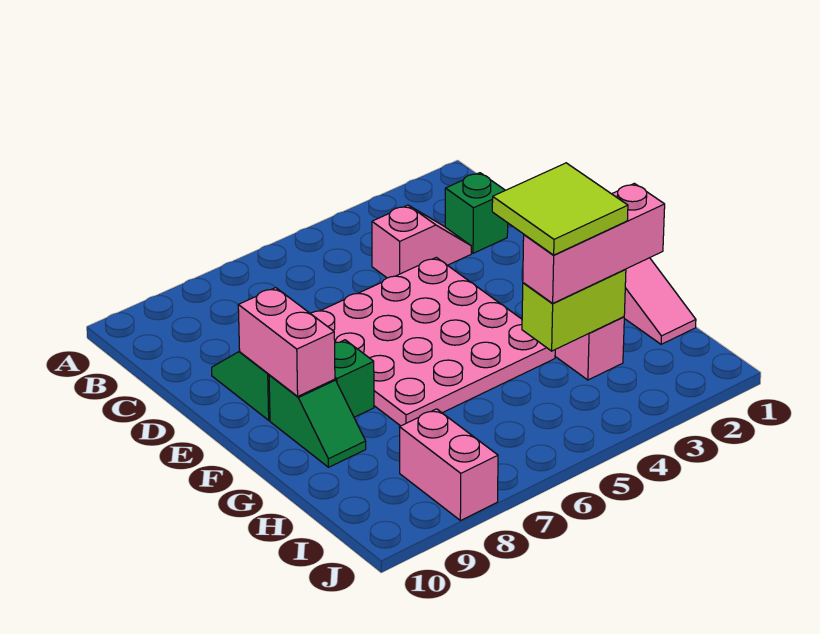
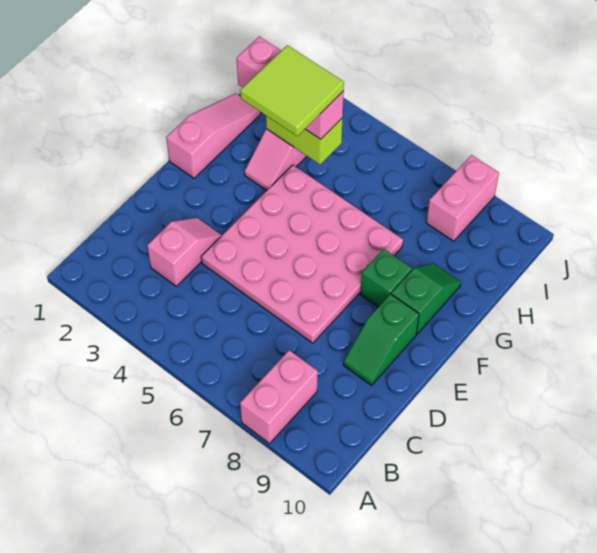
green brick C2 level 1 -> none
pink slope C3:C4 level 1 top 4 -> pink slope C3:D3 level 1 top C
pink brick E9:F9 level 2 -> pink brick A8:B8 level 1

